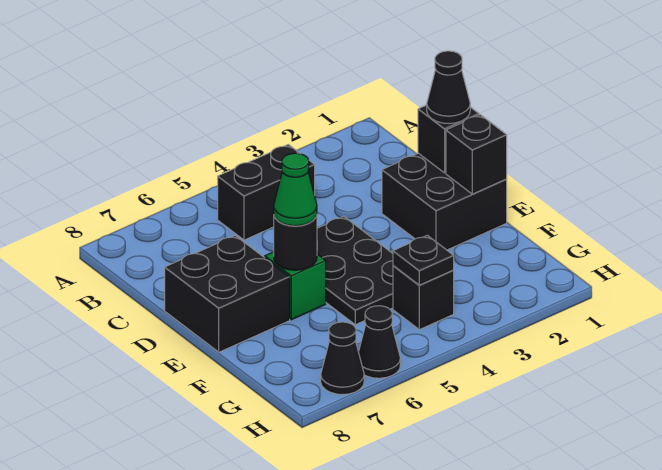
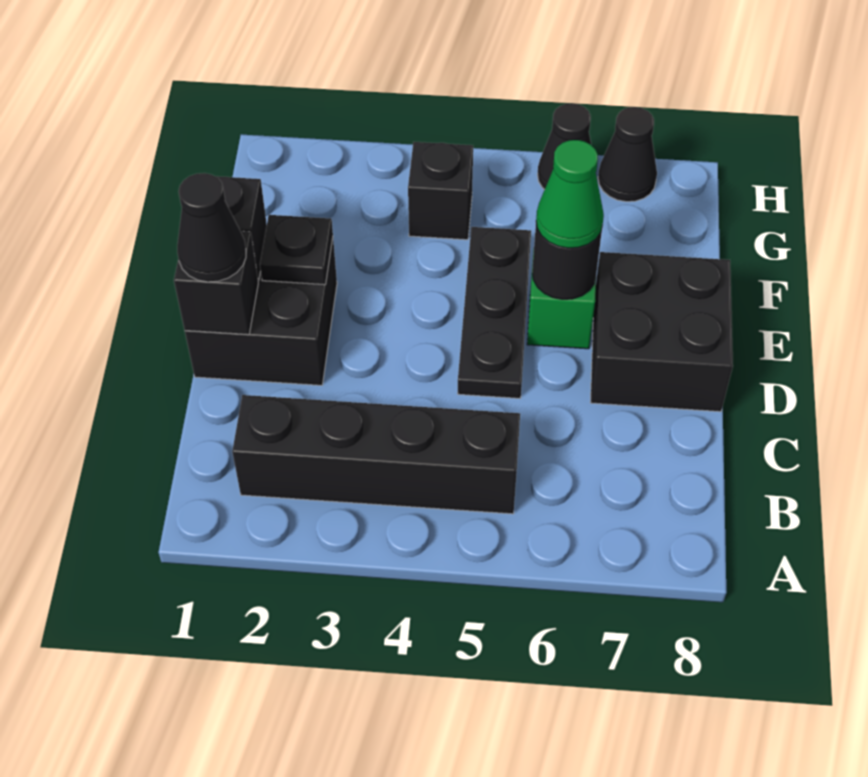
black brick B4:B5 level 1 -> black brick B2:B5 level 1
black plate D4:F5 level 1 -> black plate D5:F5 level 1
black plate G4 level 2 -> black plate E2 level 2

